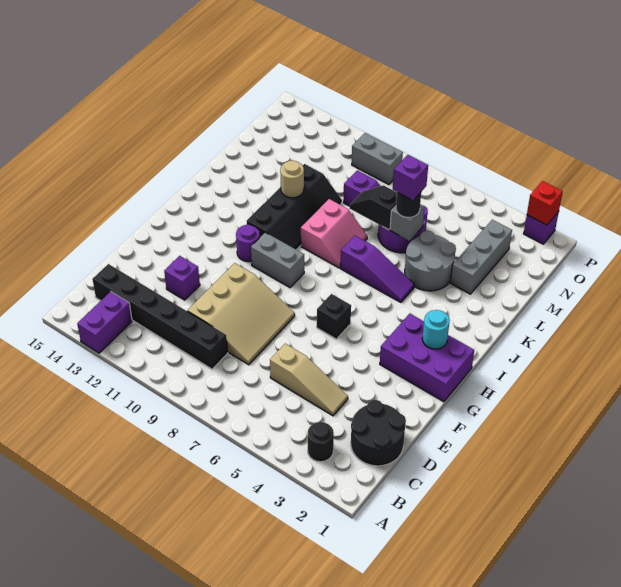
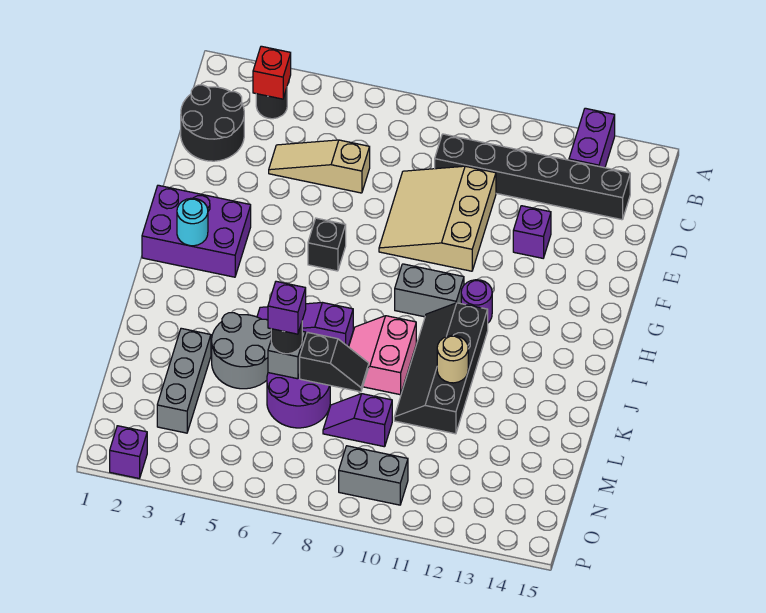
red brick P2 level 2 -> red brick B3 level 2

